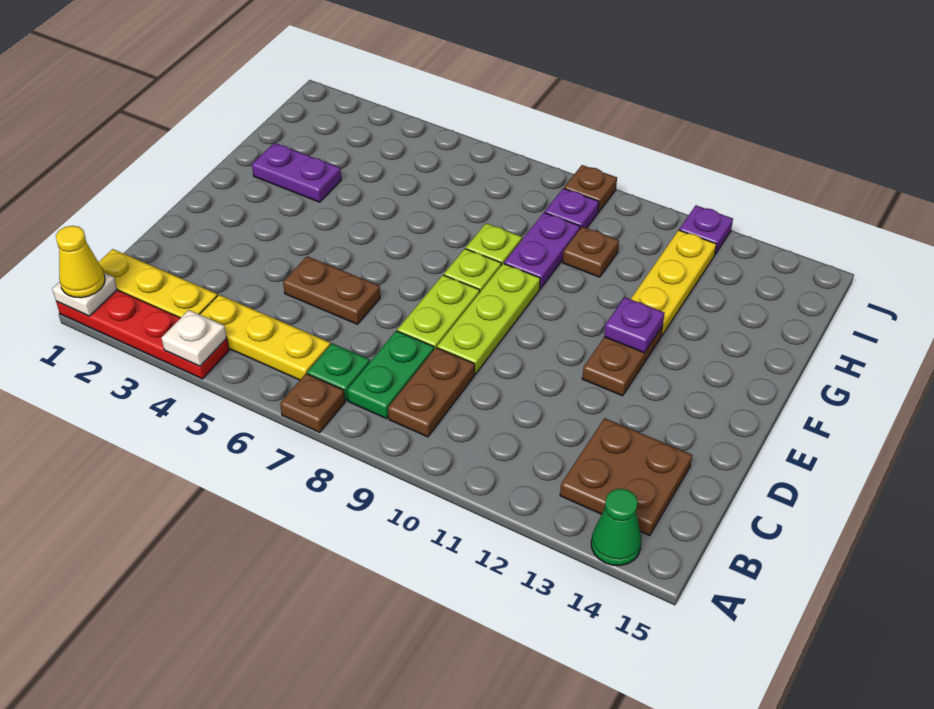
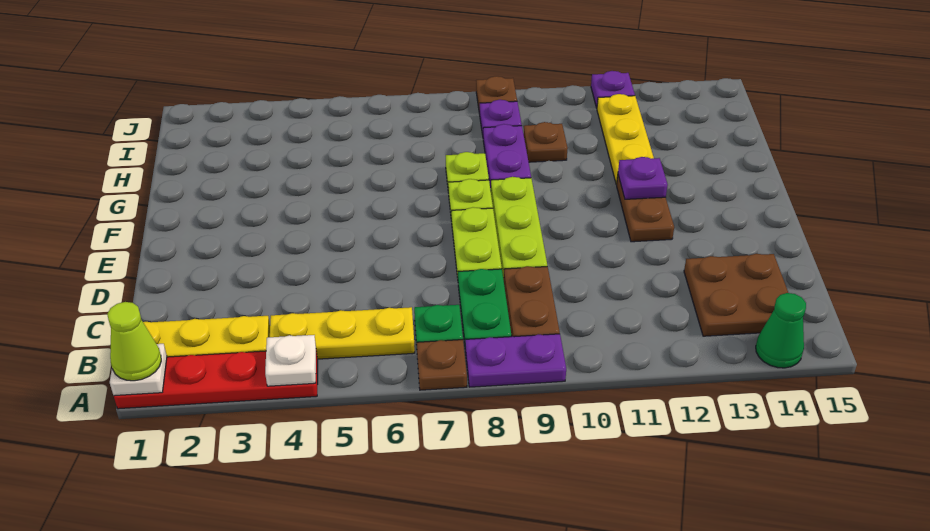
yellow cone A1 level 3 -> lime cone A1 level 3
brown plate D5:D6 level 1 -> none
purple plate G2:G3 level 1 -> purple plate A8:A9 level 1

